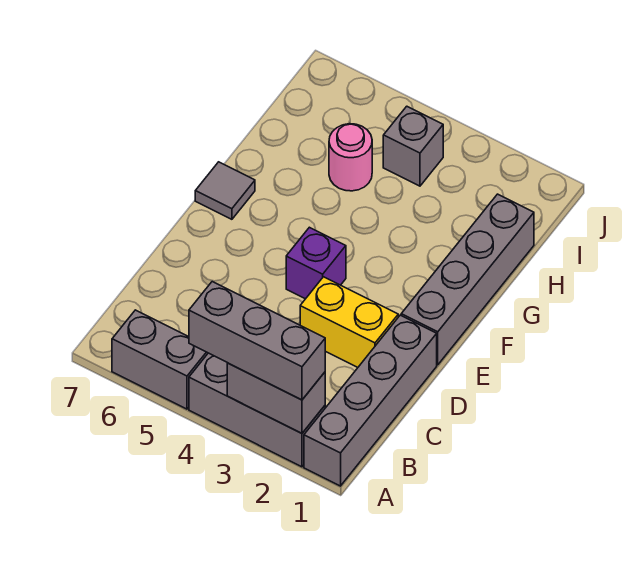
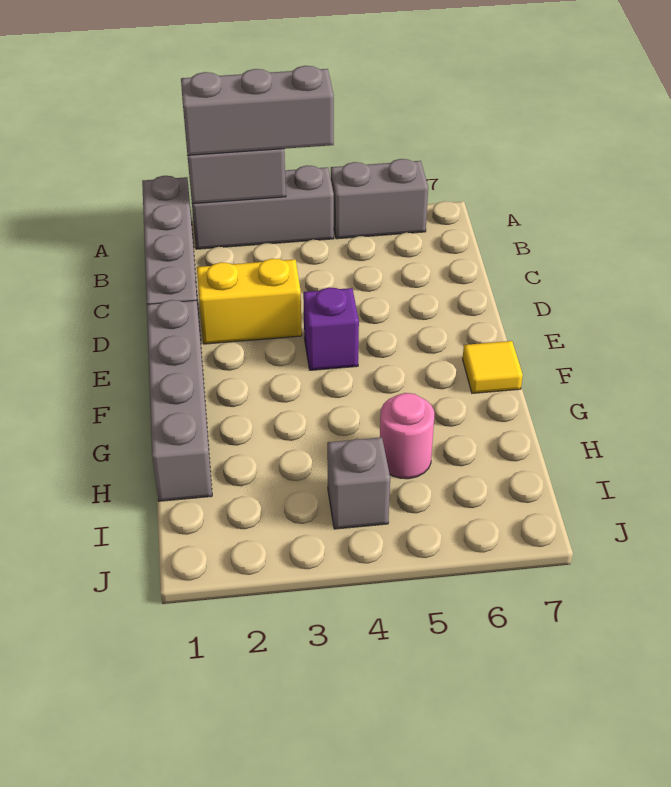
grey tile F7 level 1 -> yellow tile F7 level 1

